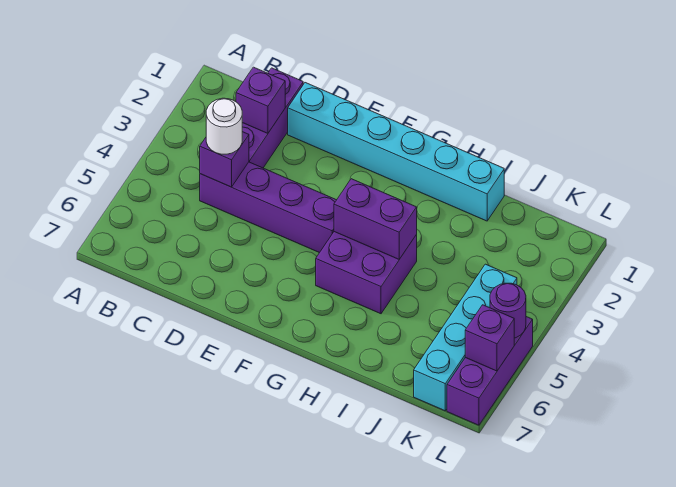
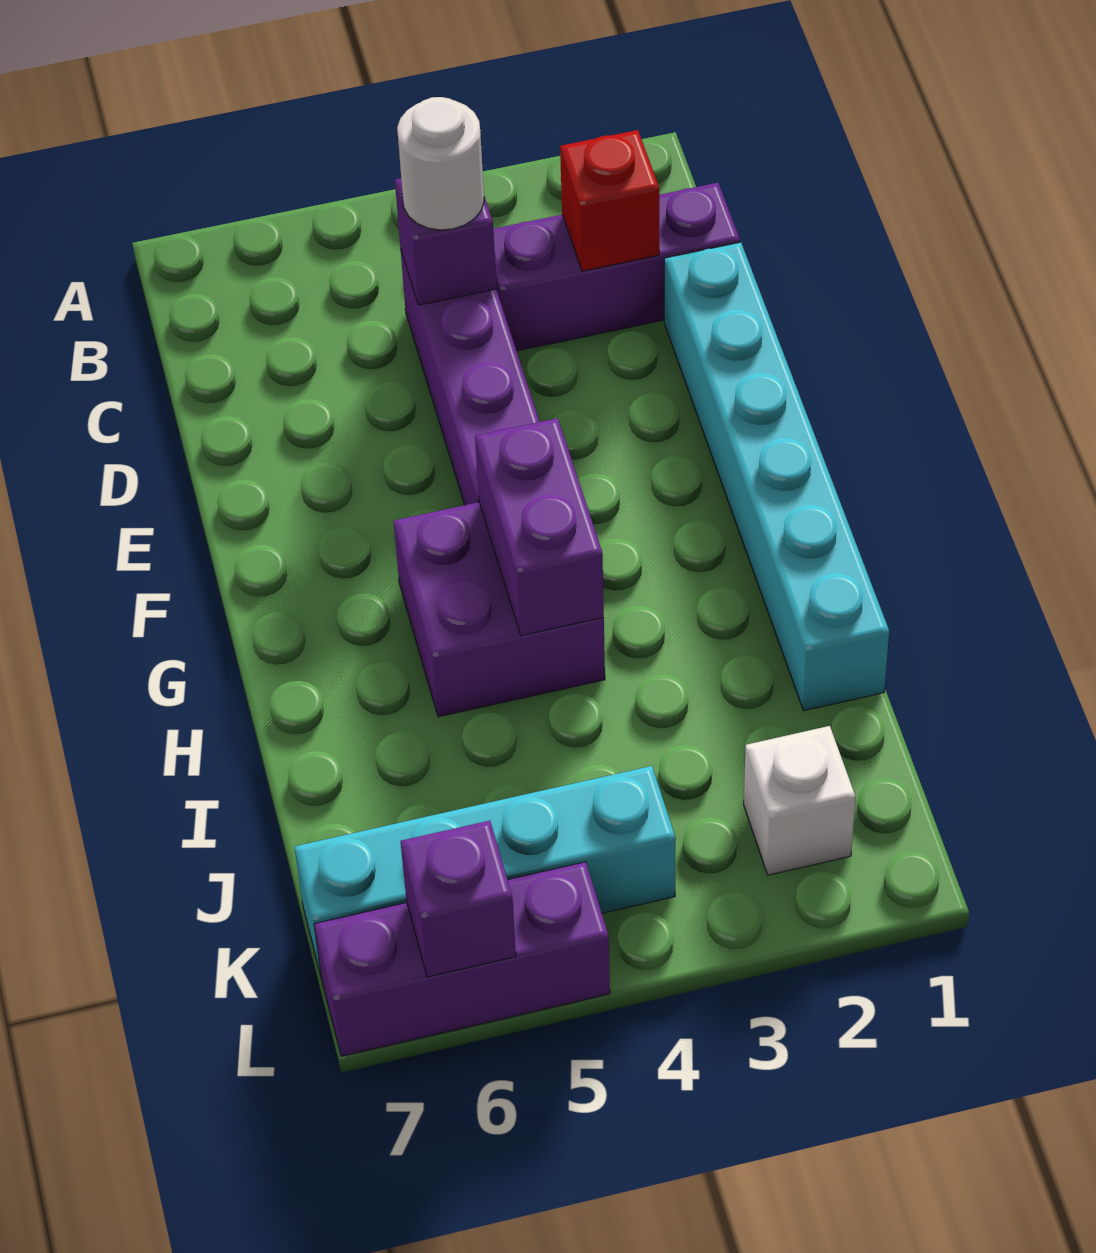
purple brick C2 level 2 -> red brick C2 level 2
none -> white brick K2 level 1
purple round brick L5 level 2 -> none

